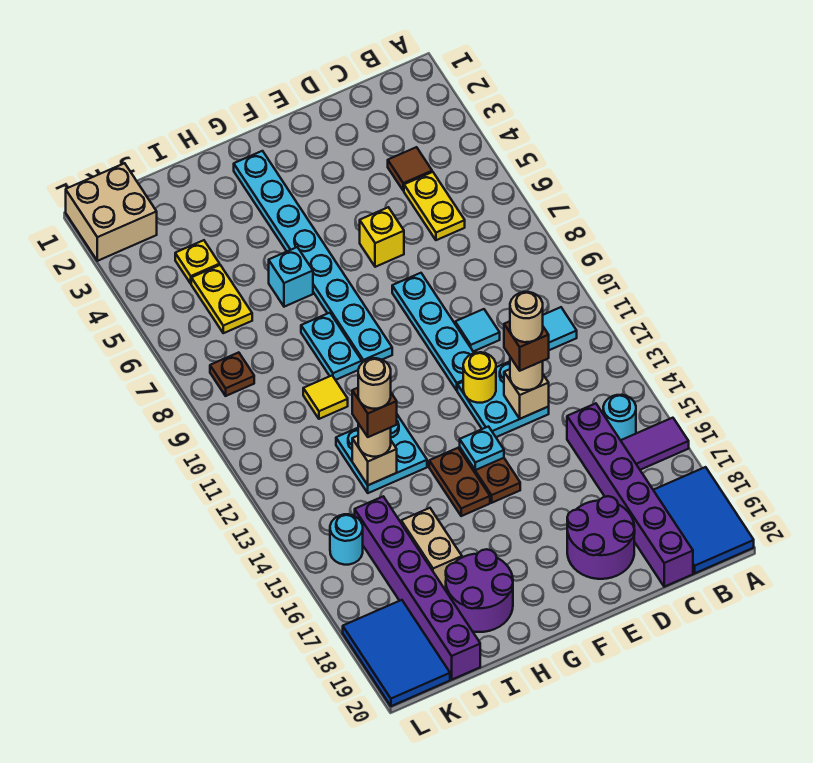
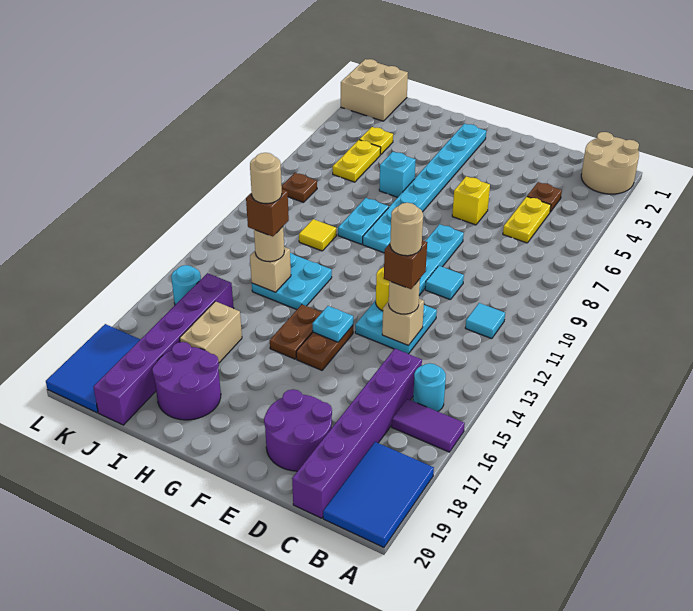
none -> tan round brick A1:B2 level 1
brown tile C4 level 1 -> brown plate C4 level 1

